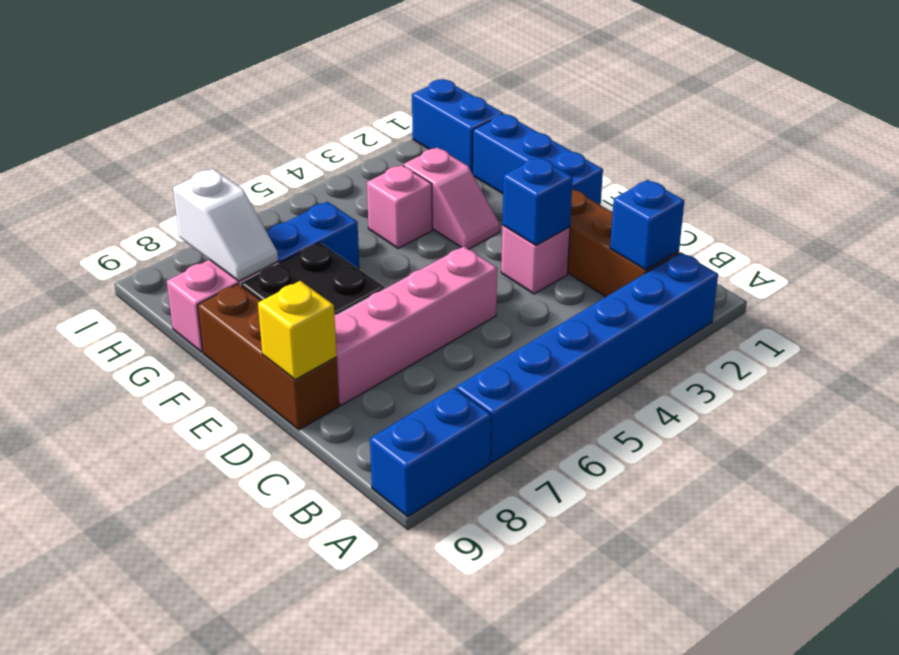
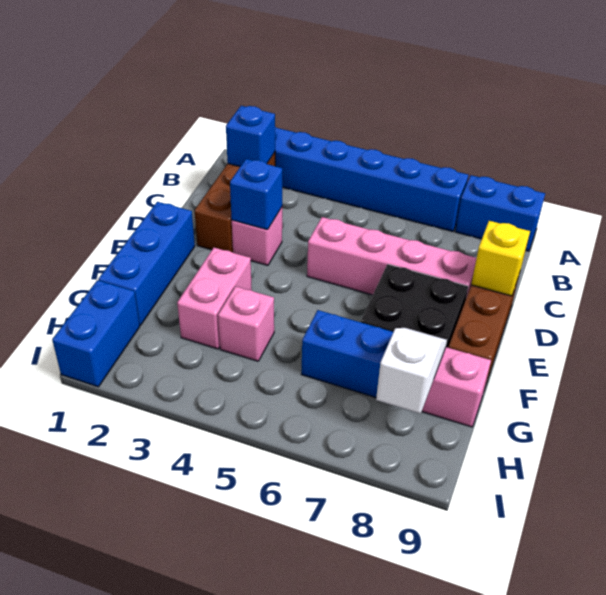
pink slope F3:G3 level 1 top G -> pink brick F3:G3 level 1

